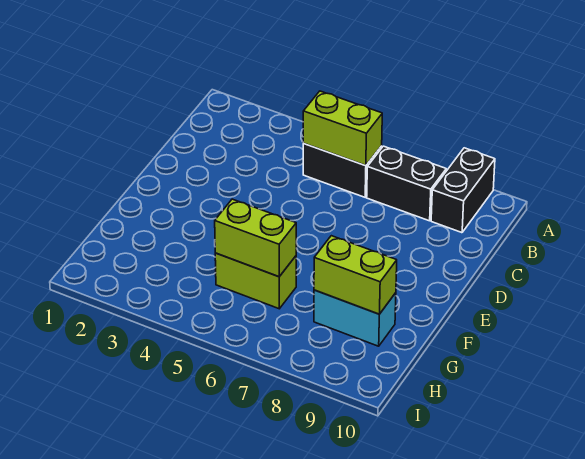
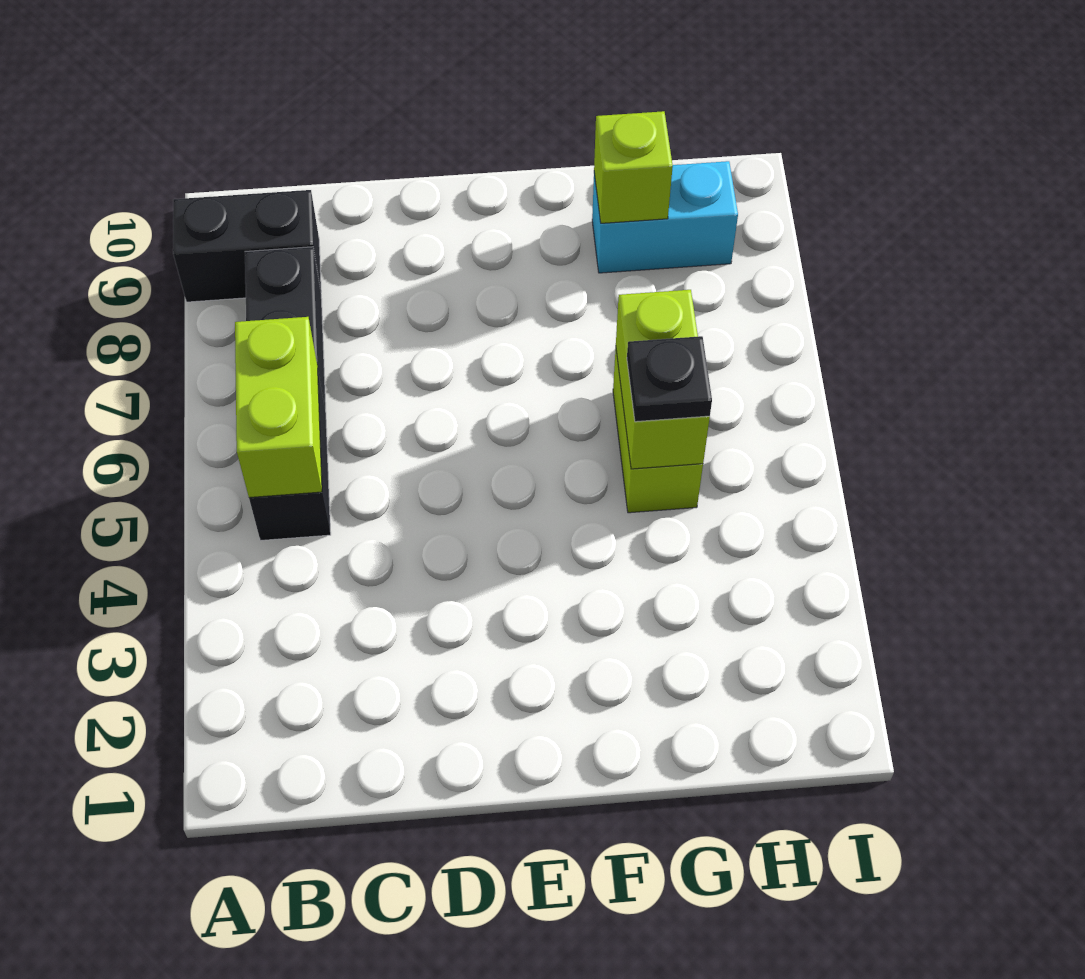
none -> black plate G5 level 3
cyan brick G8:G9 level 1 -> cyan brick G9:H9 level 1
lime brick G8:G9 level 2 -> lime brick G9 level 2

